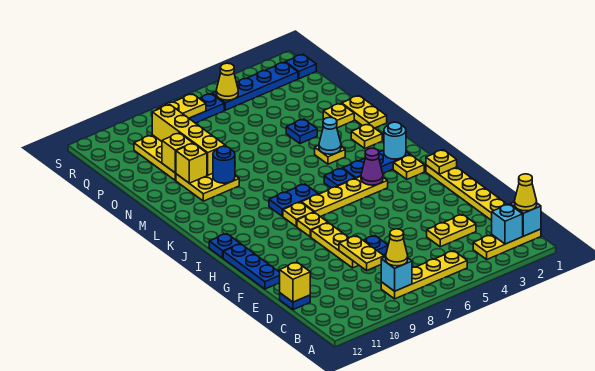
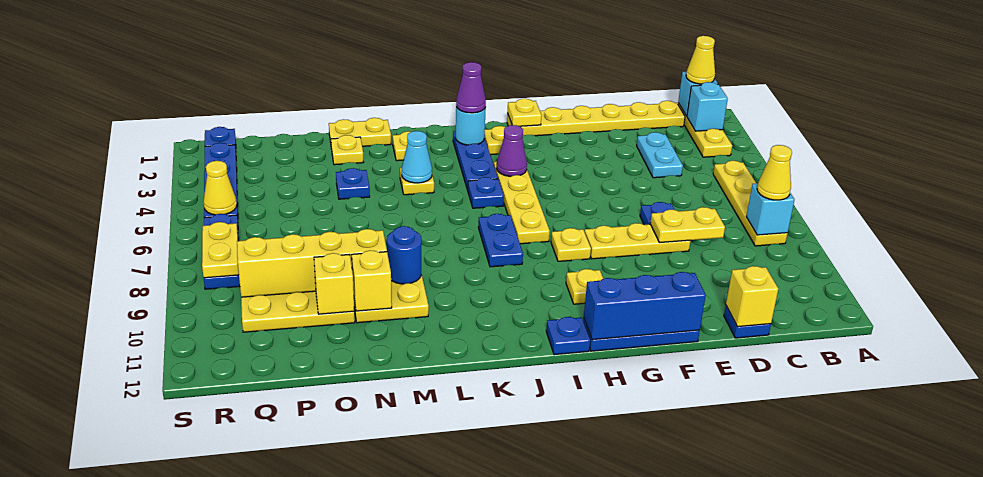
yellow plate D3:D4 level 1 -> cyan plate D3:D4 level 1
none -> blue brick F12:H12 level 2
yellow plate I8 level 1 -> yellow plate H10 level 1
none -> purple cone J2 level 3

